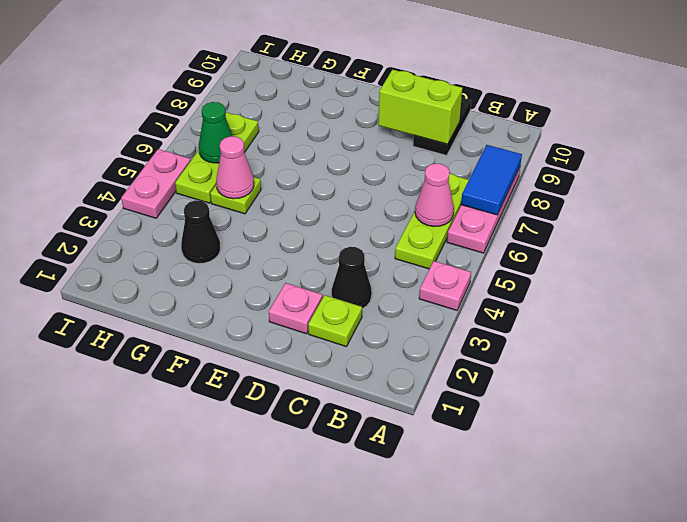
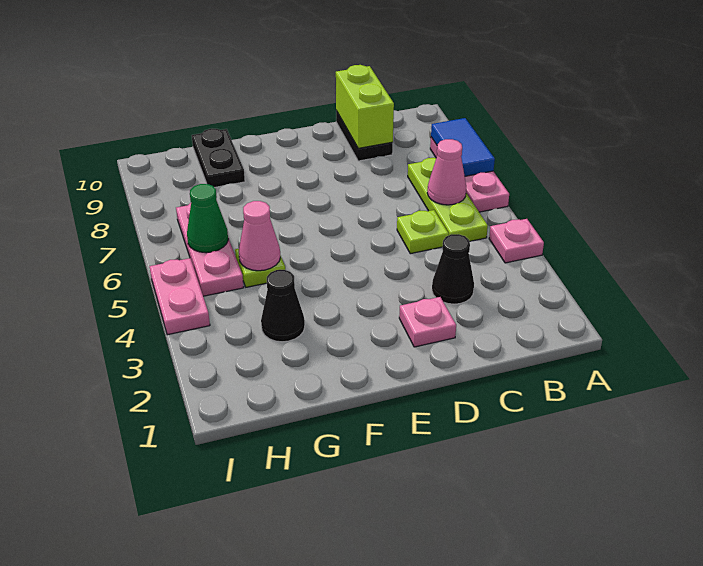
lime plate C2 level 1 -> lime plate C5 level 1
lime brick C9:D9 level 2 -> lime brick C9:C10 level 2
none -> black plate G9:G10 level 1
lime plate H5:H7 level 1 -> pink plate H5:H7 level 1

